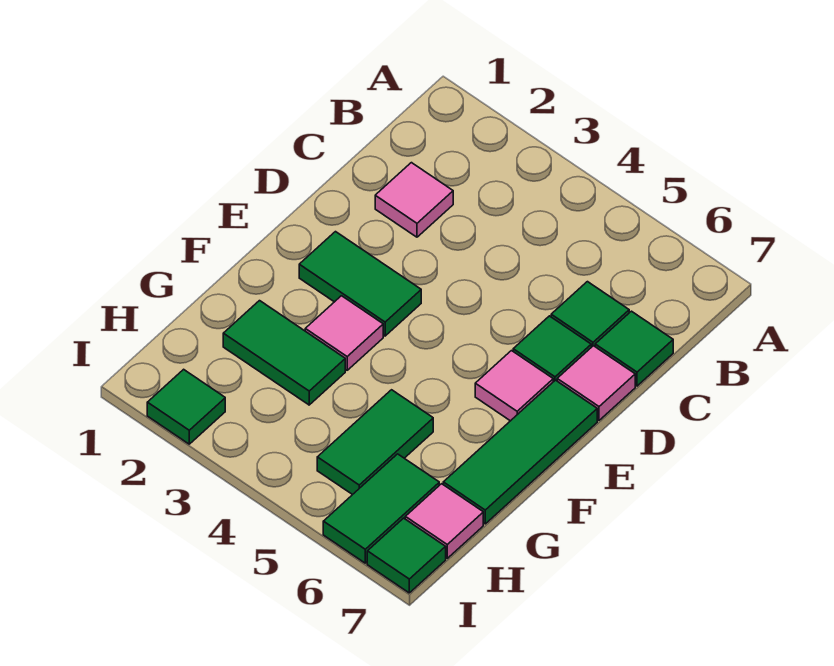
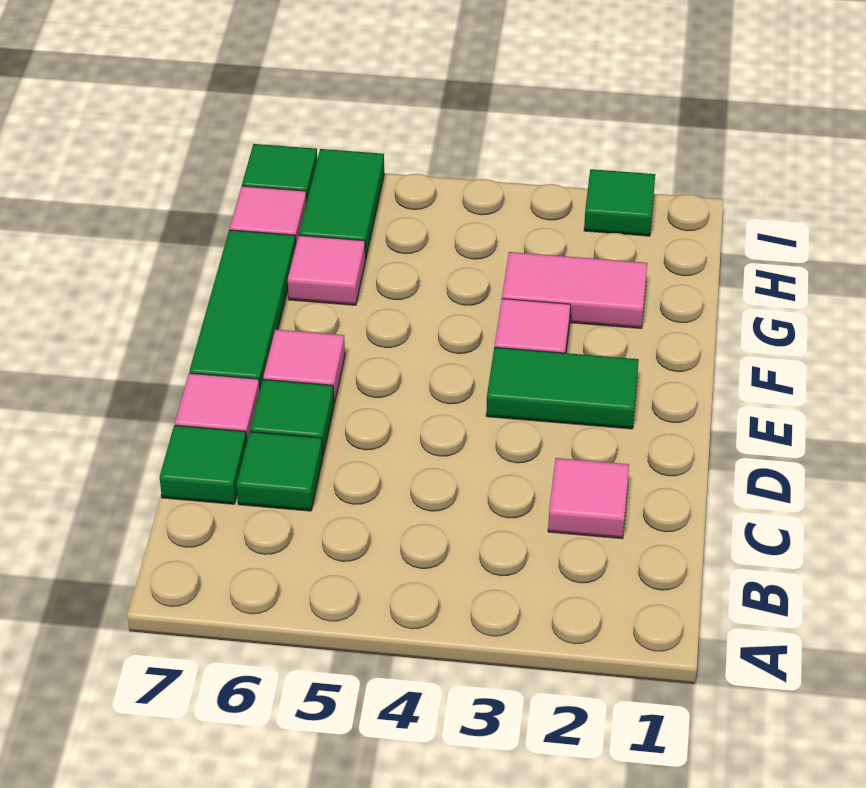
green tile G2:G3 level 1 -> pink tile G2:G3 level 1
green tile G5:H5 level 1 -> none
none -> pink tile G6 level 1

